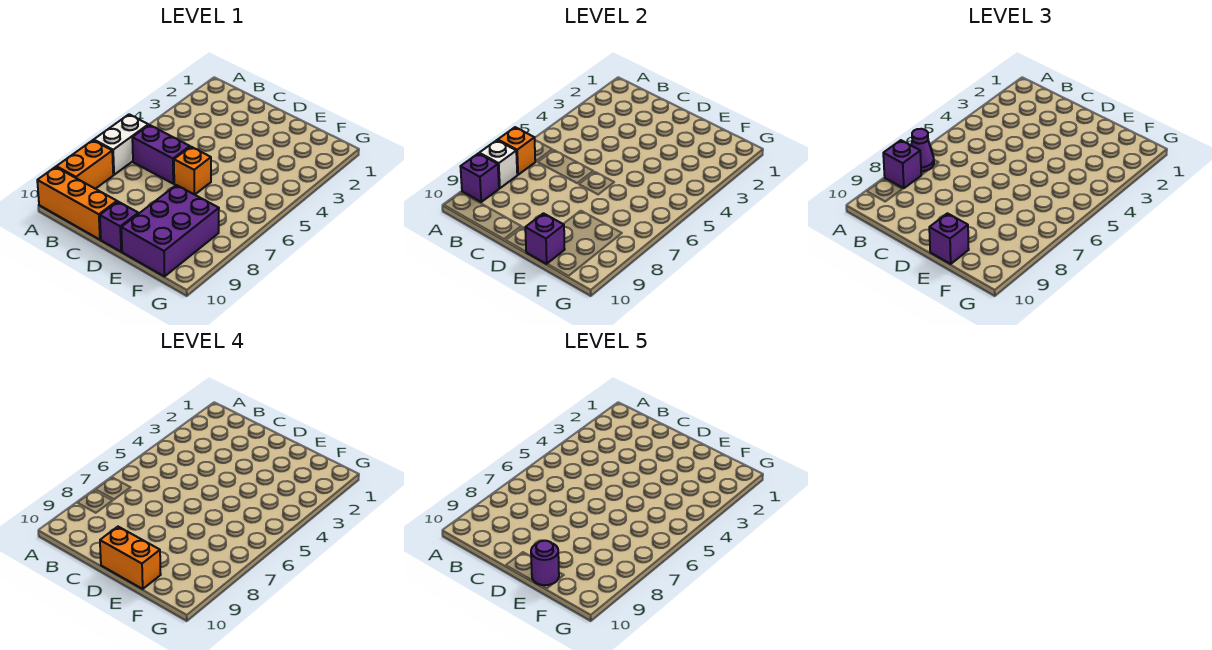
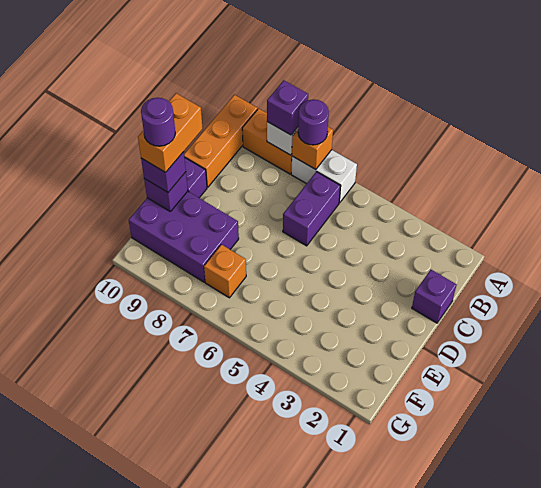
purple cone A7 level 3 -> purple round brick A7 level 3
purple brick A9 level 2 -> purple brick C1 level 1
orange brick D6 level 1 -> orange brick F7 level 1

